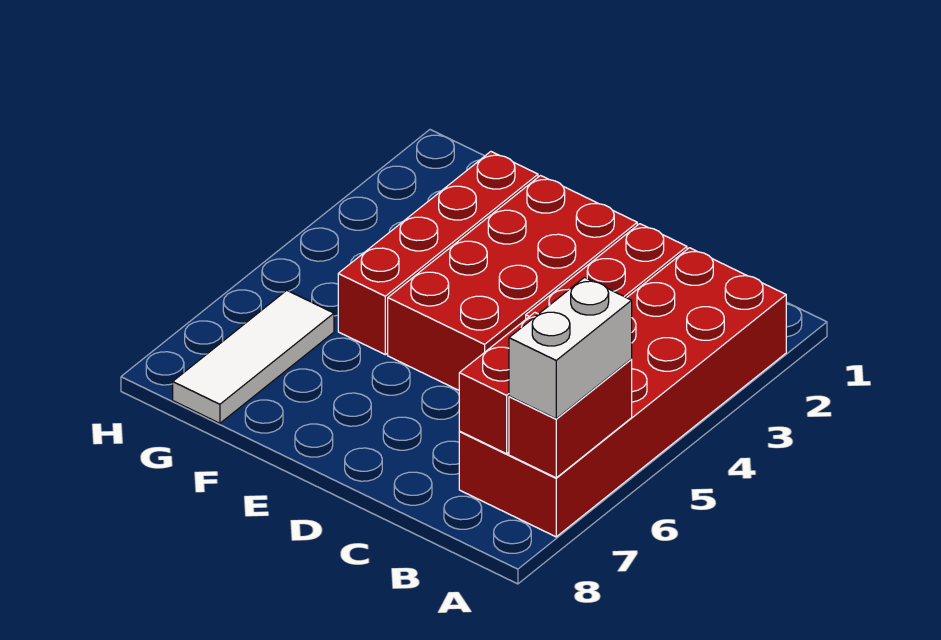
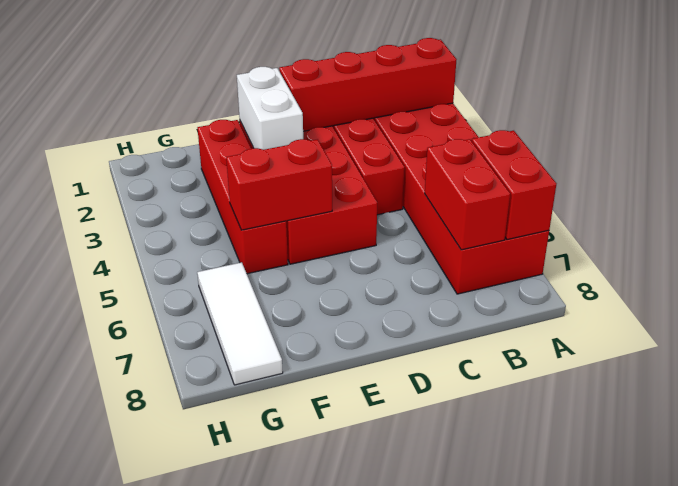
none -> red brick A2:D2 level 2
white brick A6:A7 level 3 -> white brick E2:E3 level 2
none -> red brick E5:F5 level 2

